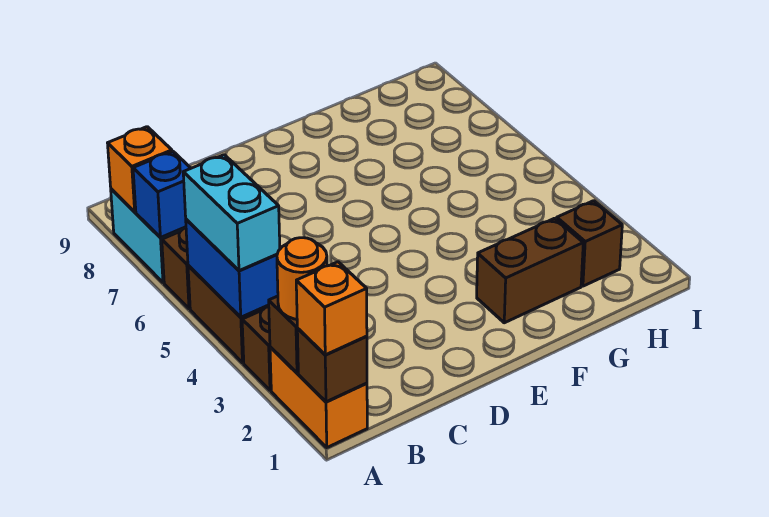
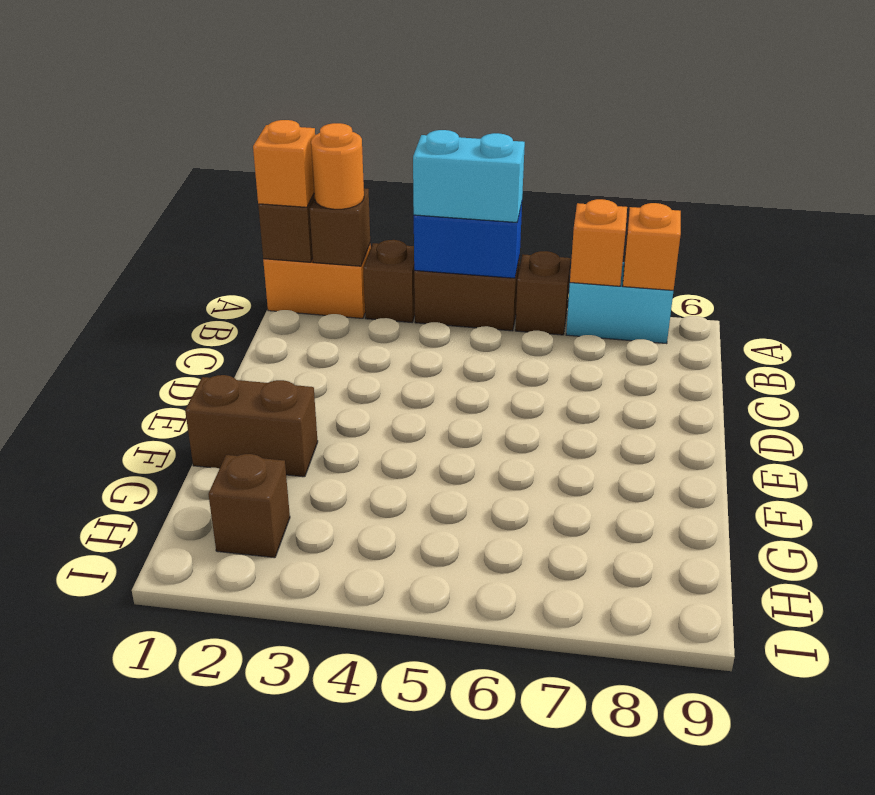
blue brick A7 level 2 -> orange brick A7 level 2
brown brick F2:G2 level 1 -> brown brick F1:F2 level 1

